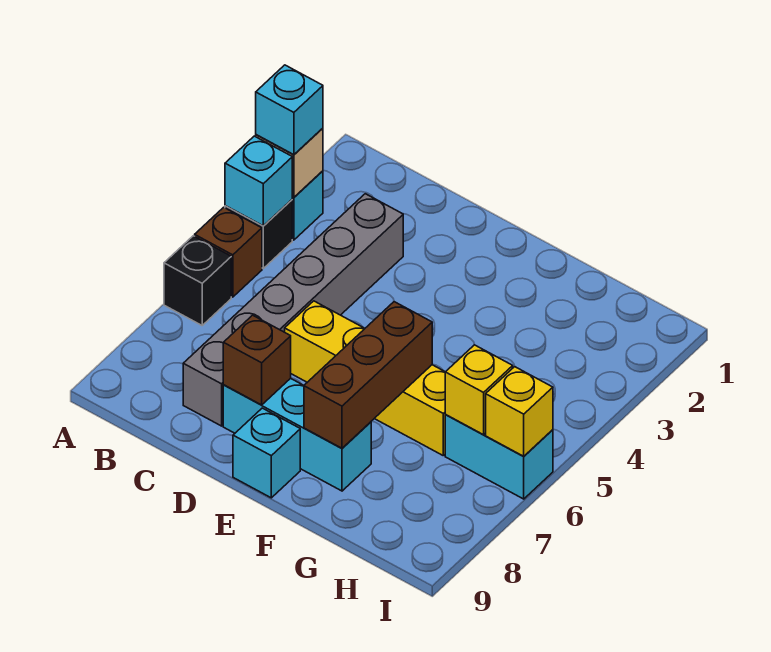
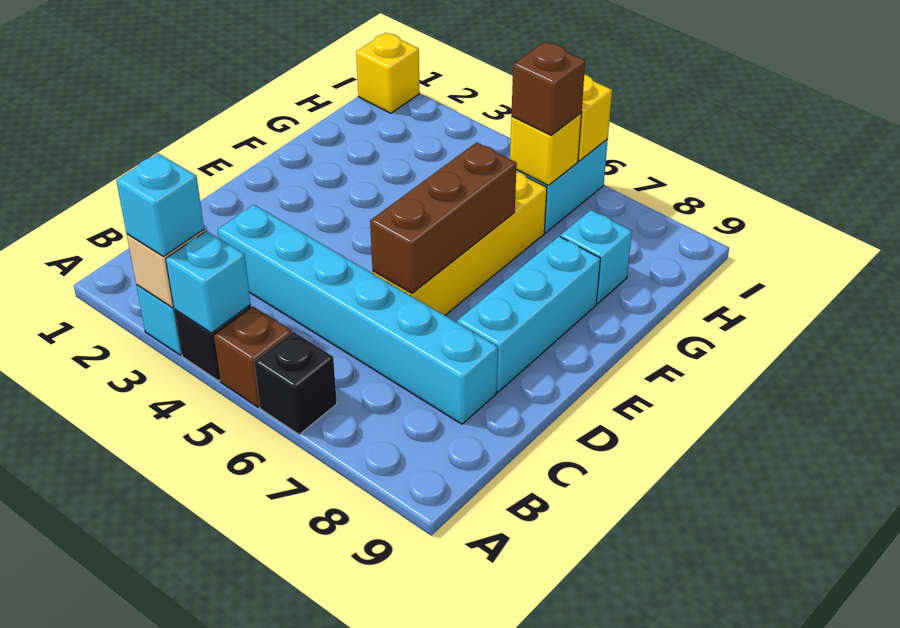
grey brick C3:C8 level 1 -> cyan brick C3:C8 level 1
brown brick D8 level 2 -> brown brick H6 level 3
cyan brick E9 level 1 -> cyan brick G8 level 1
brown brick F6:F8 level 2 -> brown brick D6:F6 level 2
none -> yellow brick I1 level 1

